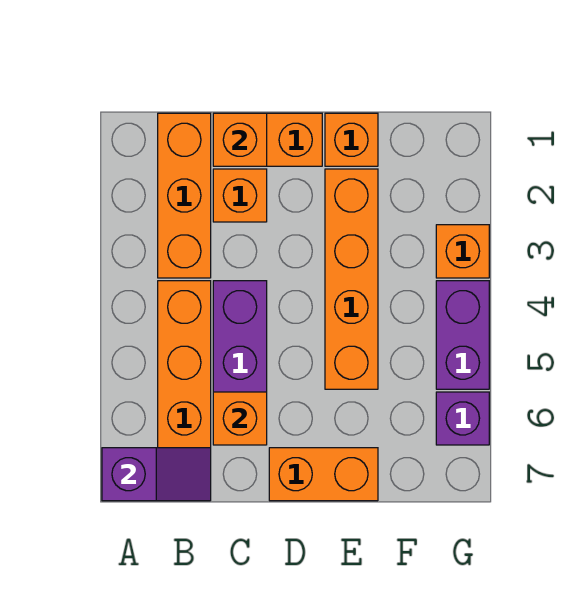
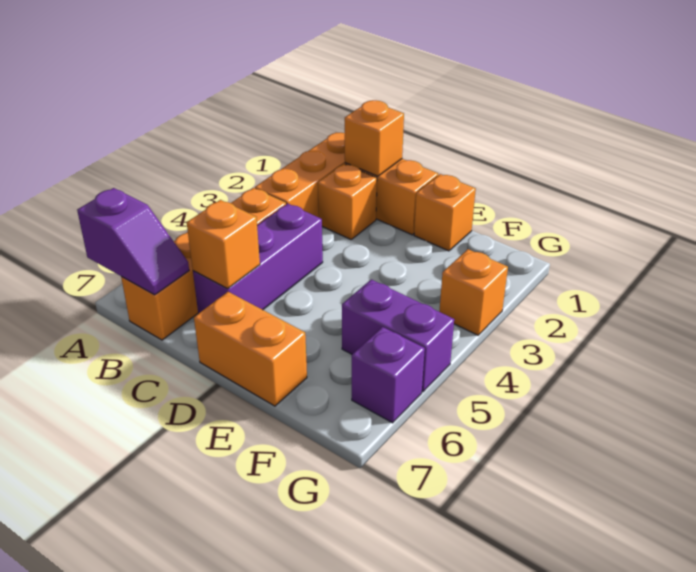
orange brick E2:E5 level 1 -> none
purple brick G4:G5 level 1 -> purple brick F5:G5 level 1

